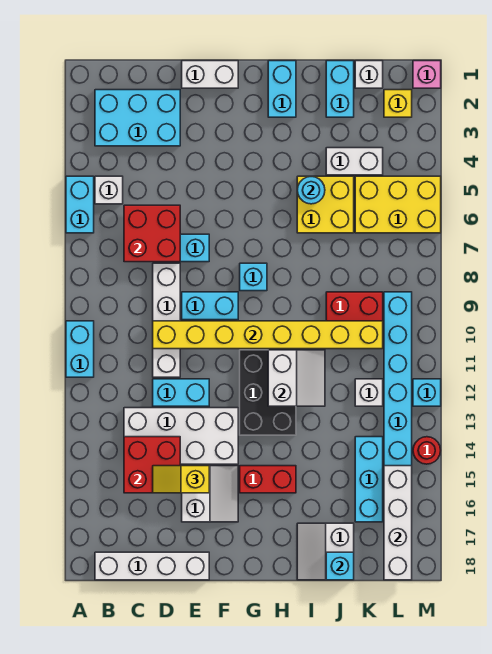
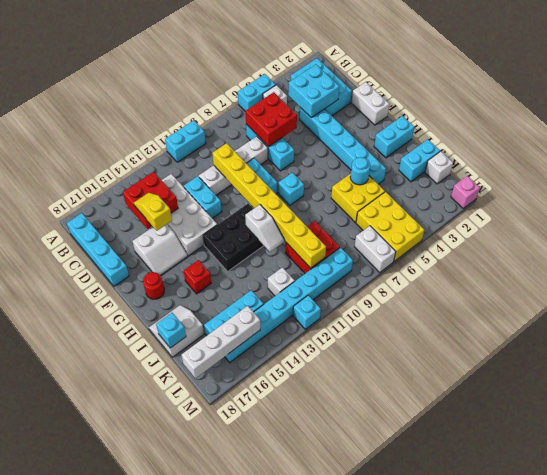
white brick B18:E18 level 1 -> cyan brick B18:E18 level 1
none -> cyan brick C3:D4 level 2
none -> cyan brick D4:I4 level 1
red brick G15:H15 level 1 -> red brick H15 level 1
white slope H11:I12 level 2 top H -> white slope H11:I11 level 2 top H
white brick J4:K4 level 1 -> white brick L7:M7 level 1
yellow brick L2 level 1 -> none
red round brick M14 level 1 -> red round brick G17 level 1

